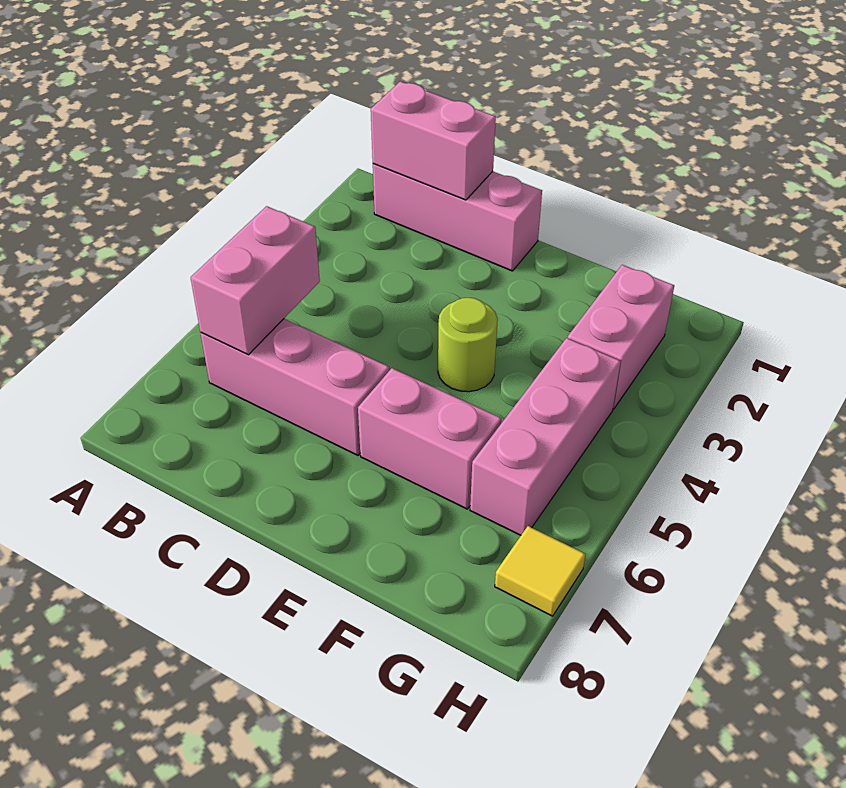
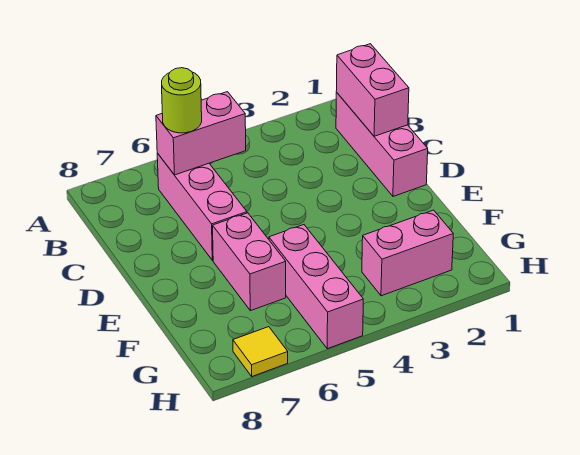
lime round brick E4 level 1 -> lime round brick B6 level 3
pink brick G4:G6 level 1 -> pink brick F5:H5 level 1

